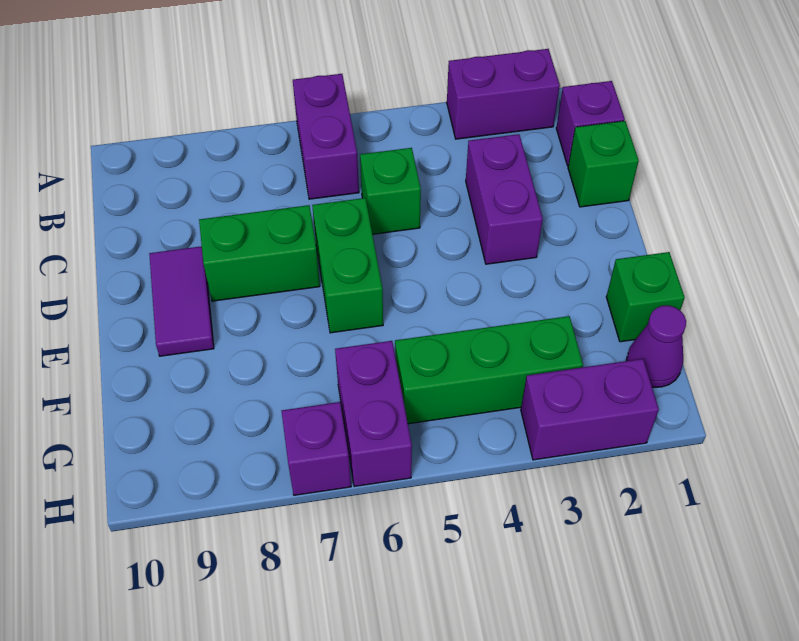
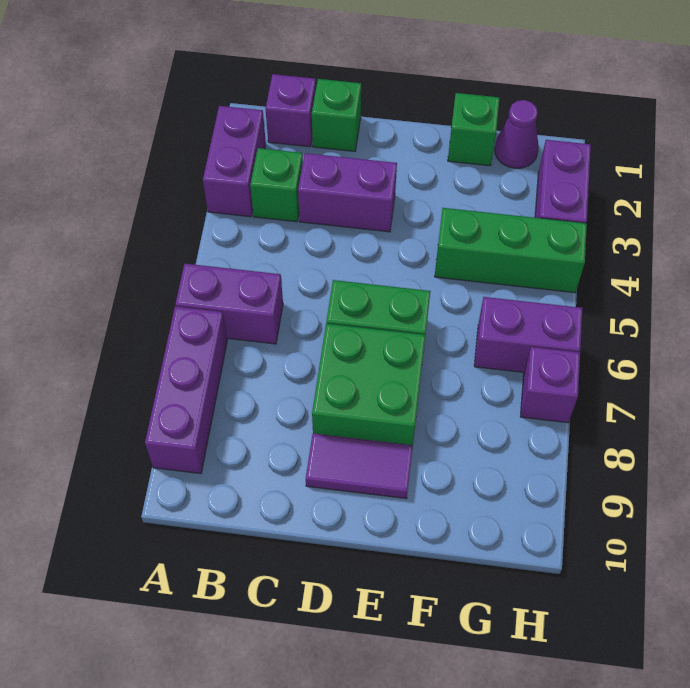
none -> purple brick A7:A9 level 1
green brick C5 level 1 -> green brick B3 level 1
green brick D7:D8 level 1 -> green brick D7:E8 level 1
green brick G3:G5 level 1 -> green brick F4:H4 level 1

